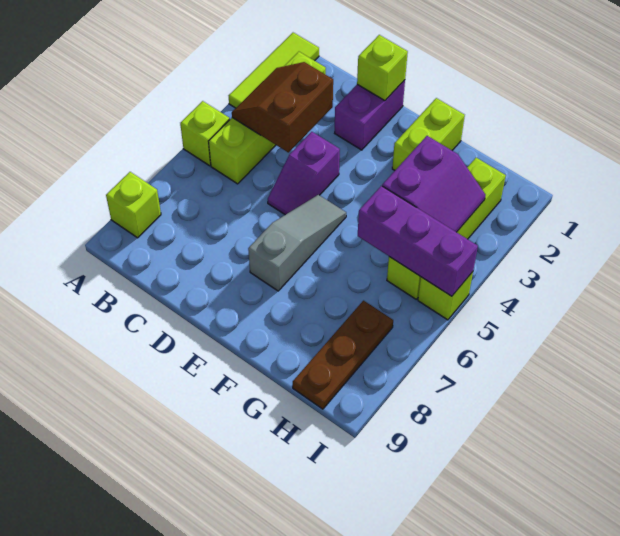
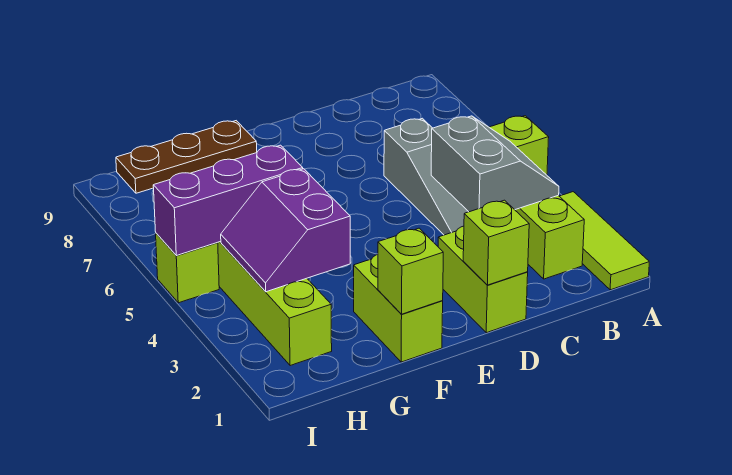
lime brick A8 level 1 -> lime brick F1 level 2
brown slope B3:C4 level 2 top C -> grey slope B3:C4 level 2 top C
purple brick D1:D2 level 1 -> lime brick D1:D2 level 1
purple slope D4:D5 level 1 top 4 -> none
grey slope E5:E7 level 1 top 7 -> grey slope C4:C6 level 1 top 6
brown plate H7:H9 level 1 -> brown plate F9:H9 level 1

